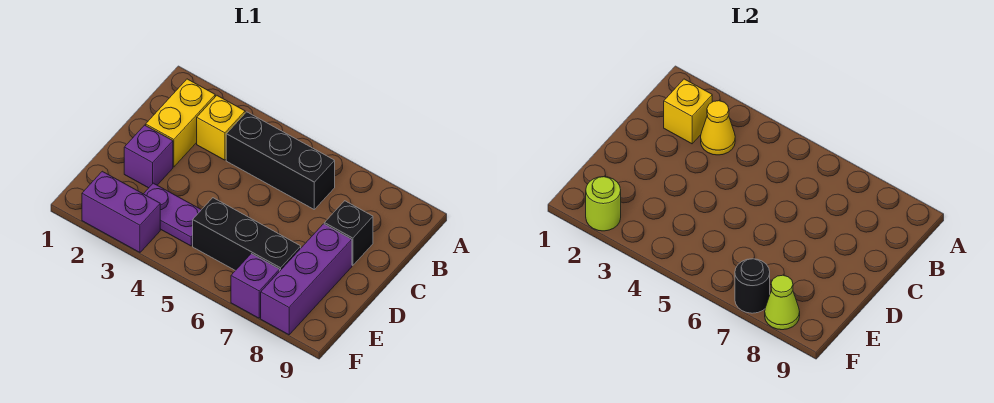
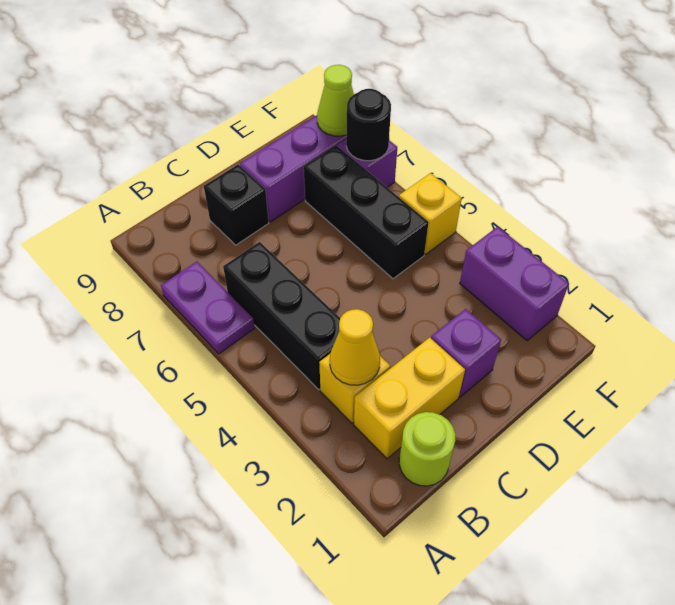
yellow brick B2 level 2 -> yellow brick F5 level 1
purple plate E3:E4 level 1 -> purple plate A6:A7 level 1
lime round brick F2 level 2 -> lime round brick B1 level 1

